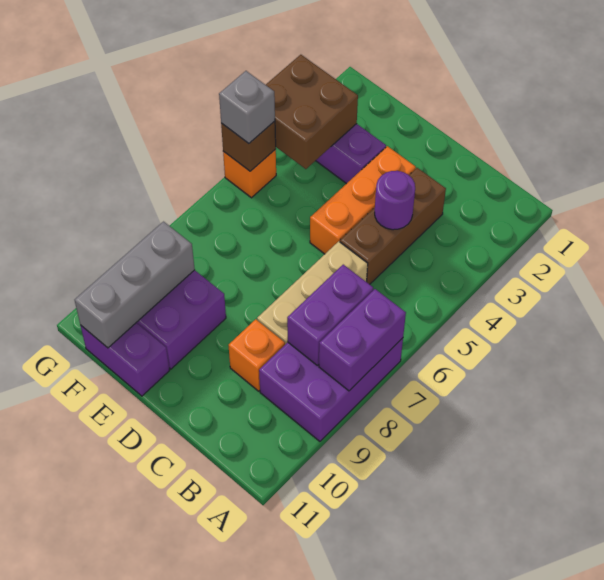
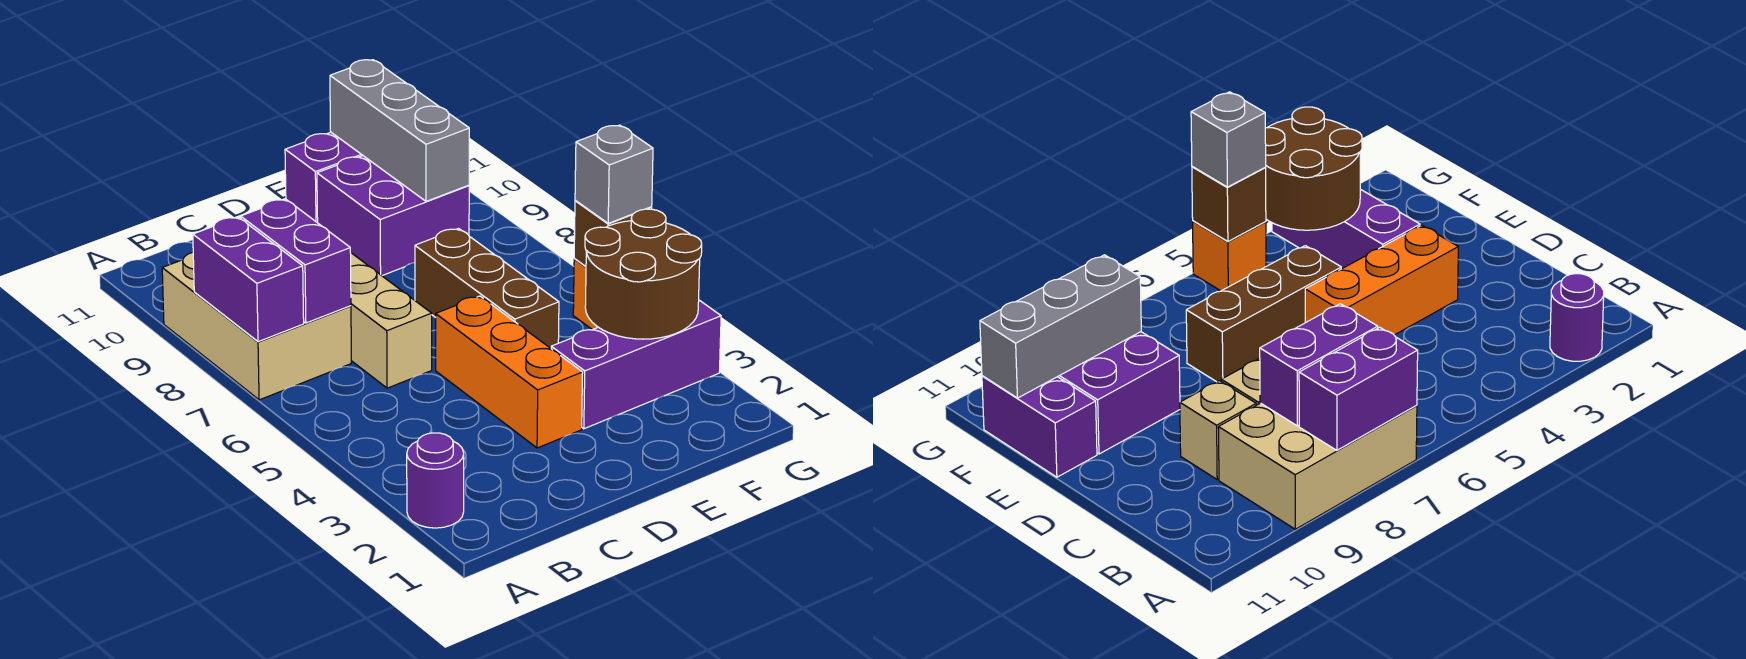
purple brick A7:B9 level 1 -> tan brick A7:B9 level 1
brown brick C3:C5 level 1 -> brown brick E5:E7 level 1
purple round brick C4 level 2 -> purple round brick A2 level 1
orange brick C9 level 1 -> tan brick C9 level 1
brown brick F3:G4 level 2 -> brown round brick F3:G4 level 2

